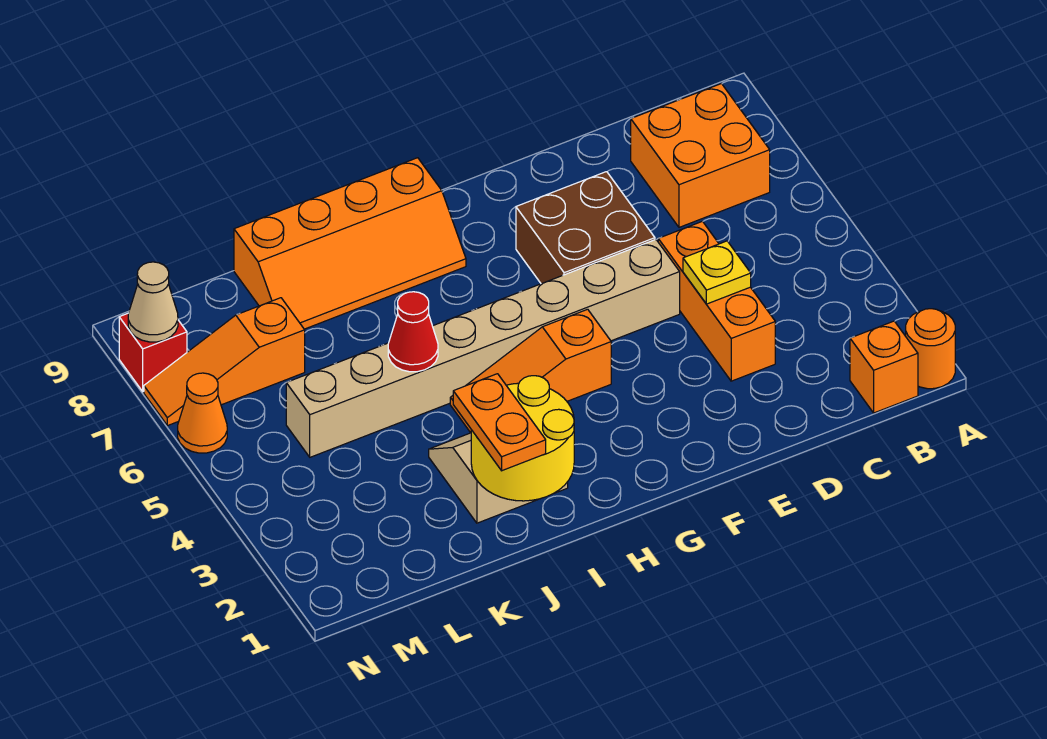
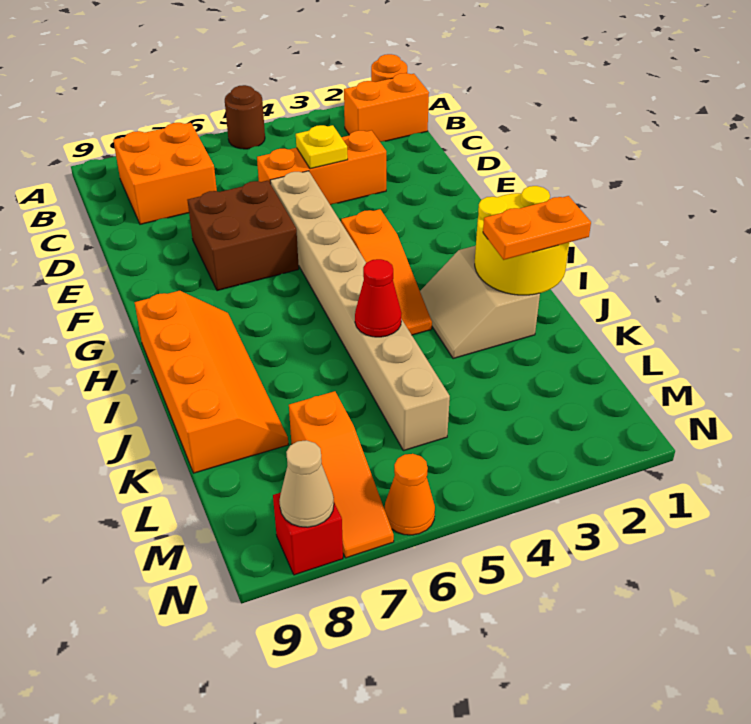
none -> brown round brick A5 level 1
orange brick B1 level 1 -> orange brick B1:B2 level 1

